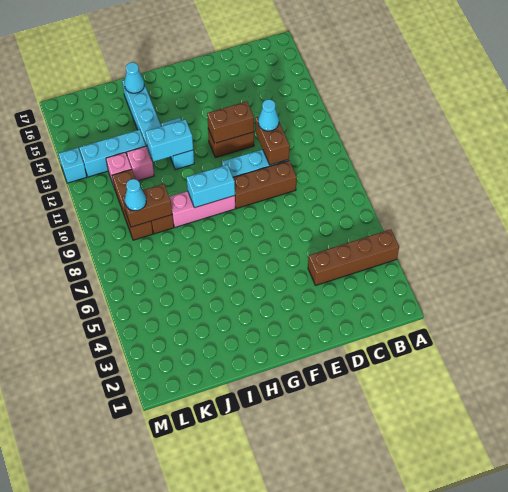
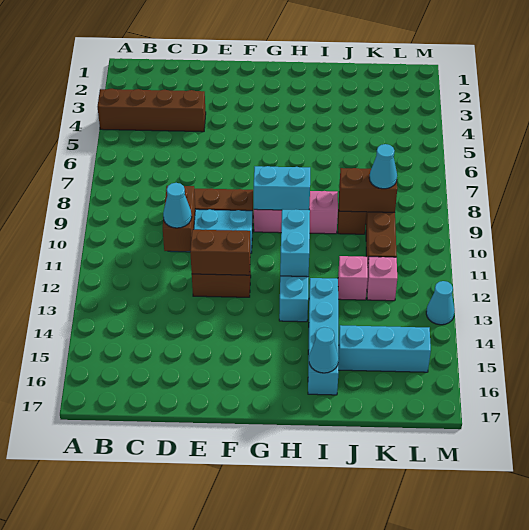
cyan brick H12:I12 level 2 -> cyan brick H11:H12 level 2
cyan brick J13:L13 level 1 -> cyan brick J15:L15 level 1
cyan brick M13 level 1 -> cyan cone M13 level 1

